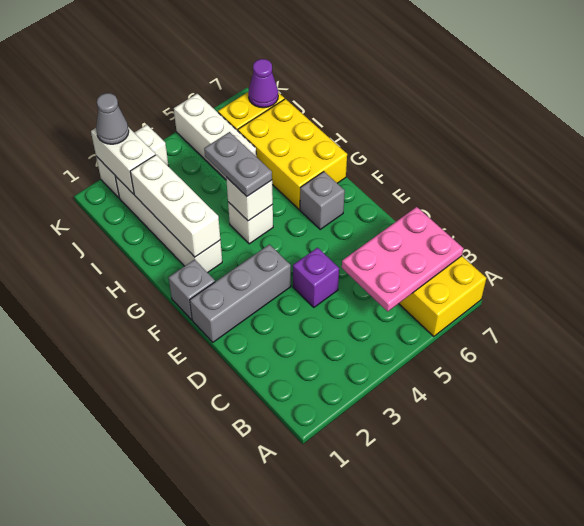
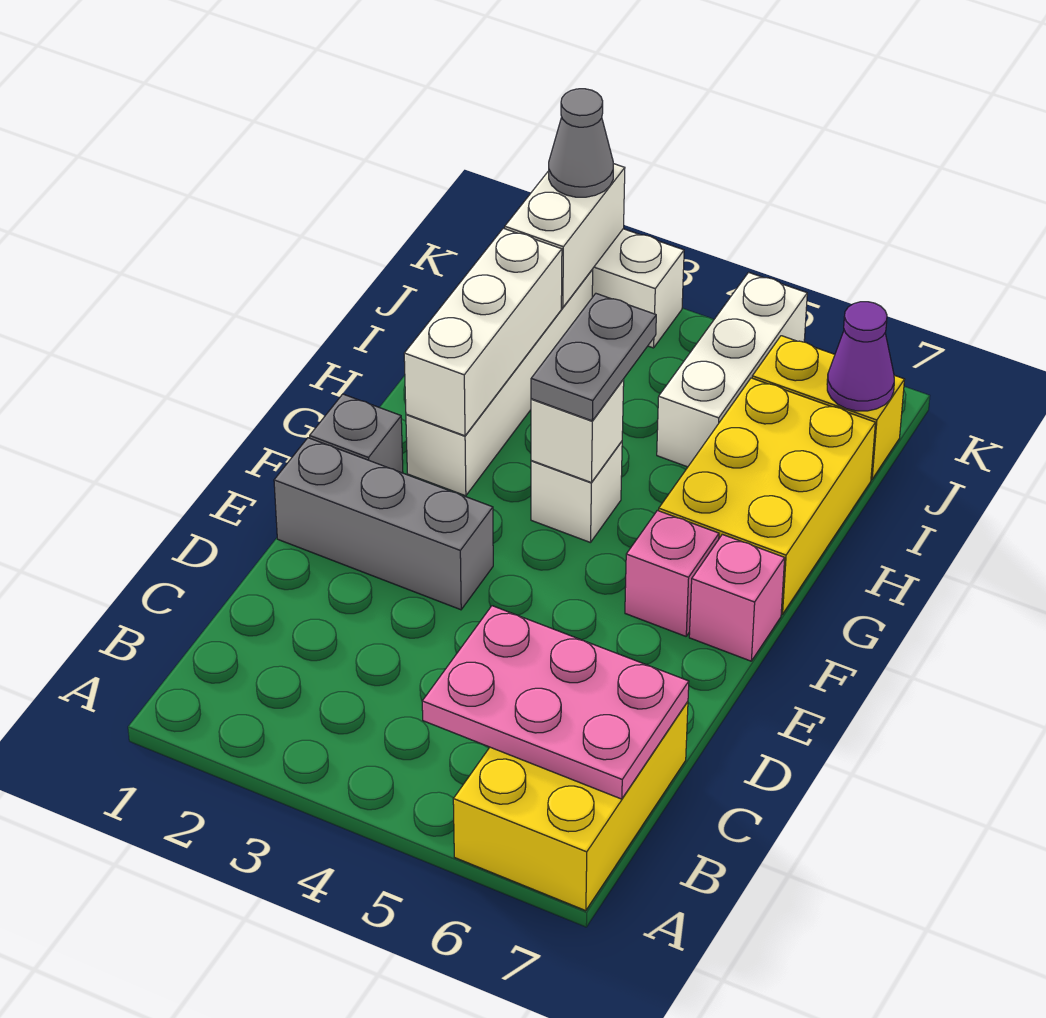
purple brick D4 level 1 -> none
grey brick F6 level 1 -> pink brick F6 level 1
none -> pink brick F7 level 1

